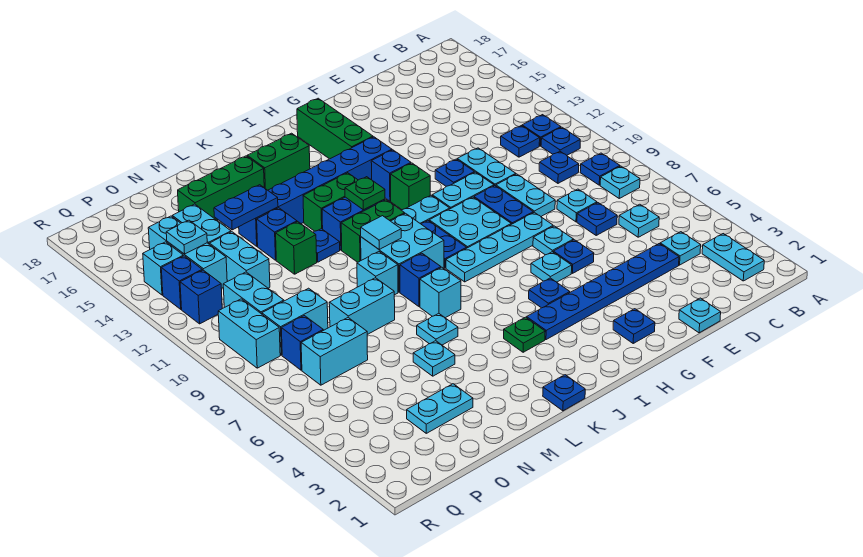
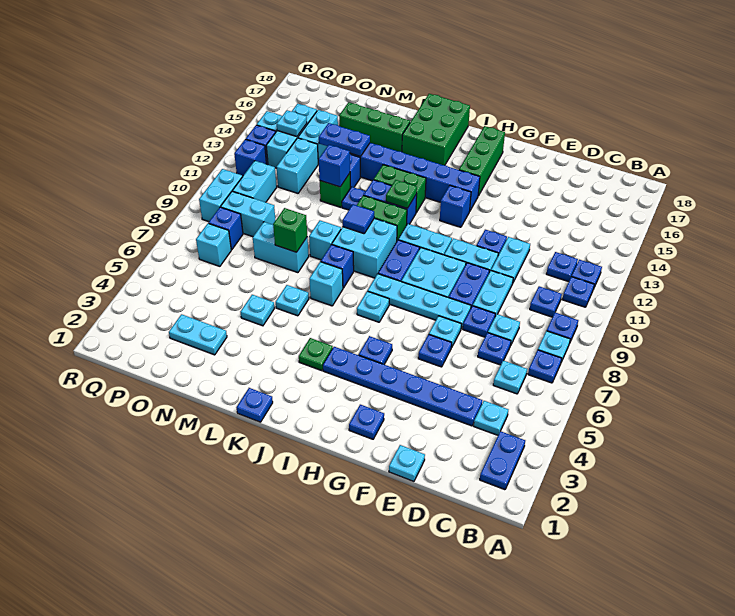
cyan plate B2:B3 level 1 -> blue plate B2:B3 level 1
none -> blue plate B7 level 1
none -> blue plate E8 level 1
cyan plate G6 level 1 -> cyan plate I7 level 1
green brick H12 level 1 -> green brick M8 level 2
green brick J16:K16 level 1 -> green brick J16:K18 level 1
cyan tile K10 level 2 -> blue tile K10 level 2
none -> blue brick M12 level 2
cyan brick O7:P7 level 1 -> cyan brick P7 level 1

